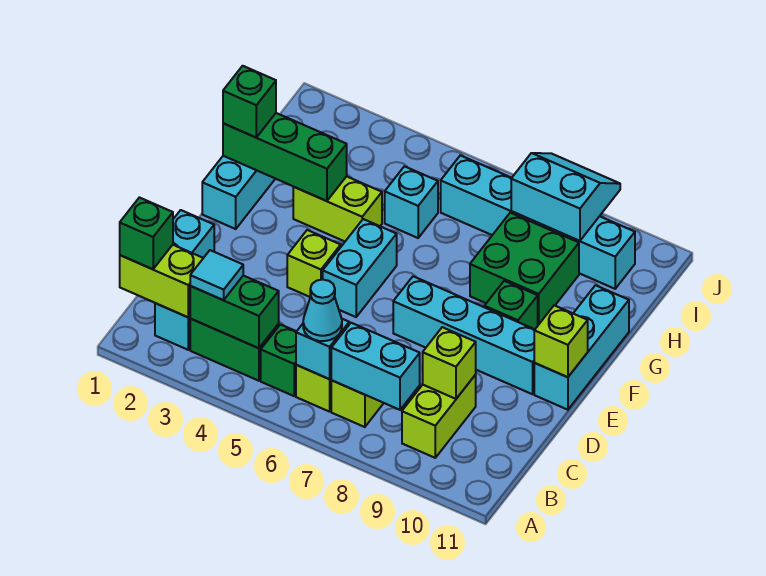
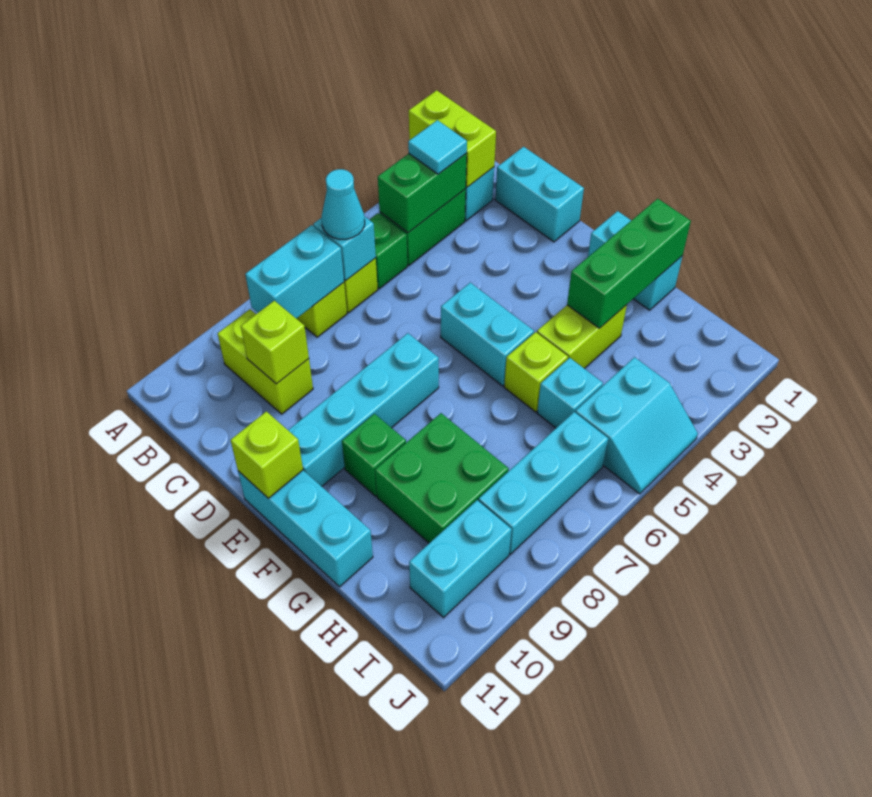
lime brick B1:B2 level 2 -> lime brick A2:B2 level 2
green brick B1 level 3 -> none
lime brick E4 level 1 -> lime brick G5 level 1
green brick G1 level 3 -> none
cyan slope I8:J9 level 2 top I -> cyan slope I4:J5 level 1 top I

